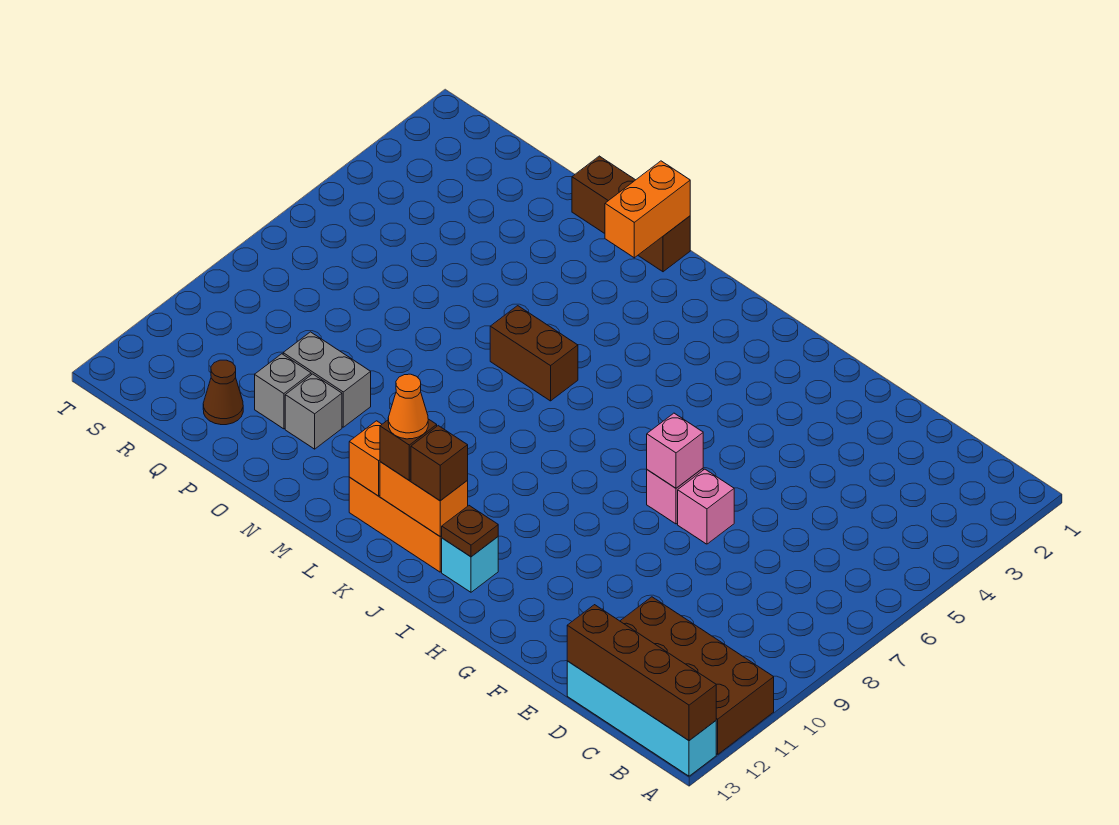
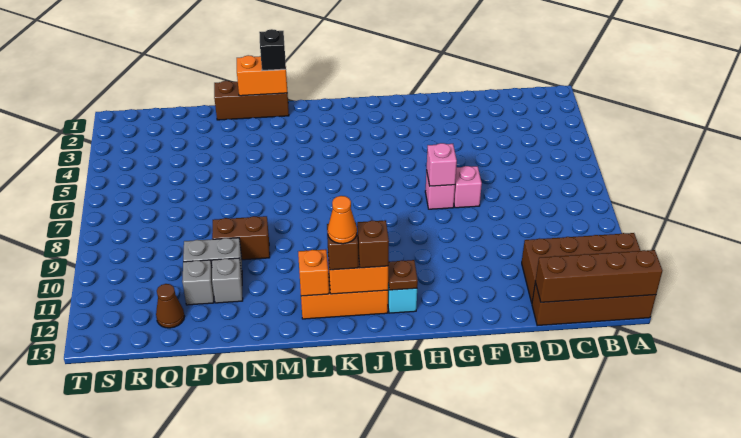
cyan brick A13:D13 level 1 -> brown brick A13:D13 level 1
brown brick L6:M6 level 1 -> brown brick N9:O9 level 1
orange brick M1:M2 level 2 -> orange brick M1:N1 level 2
none -> black brick M1 level 3

